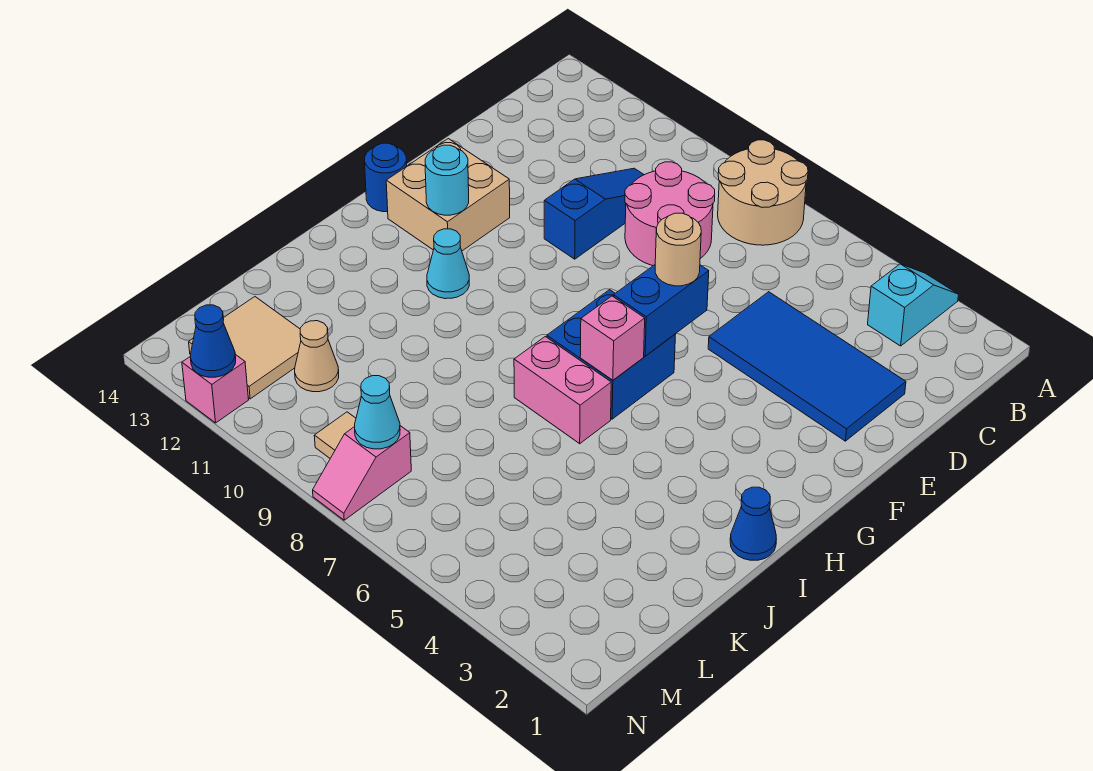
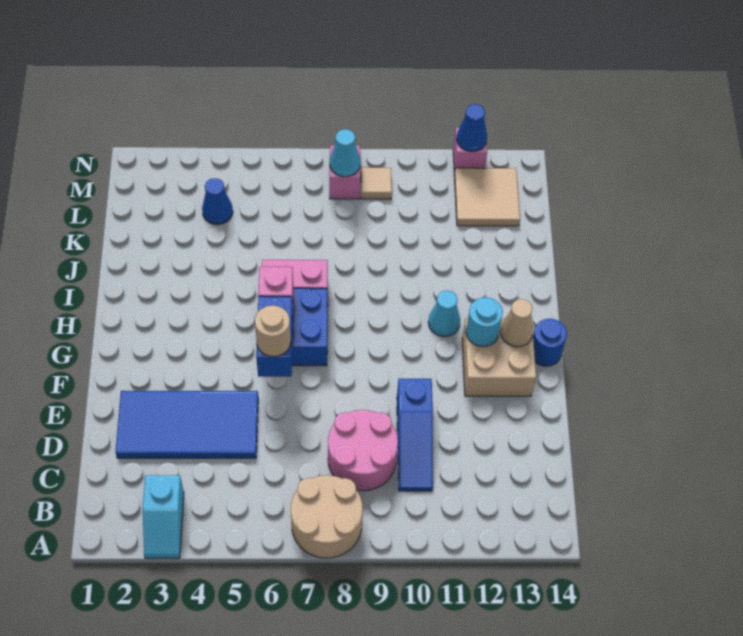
blue cone I1 level 1 -> blue cone L4 level 1
tan cone L11 level 1 -> tan cone G13 level 2

